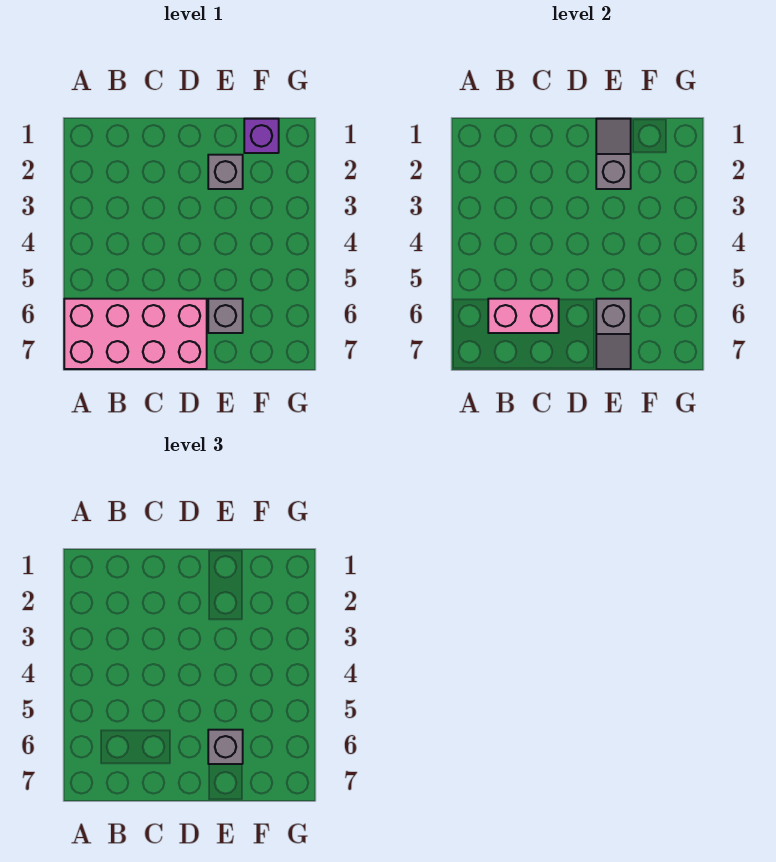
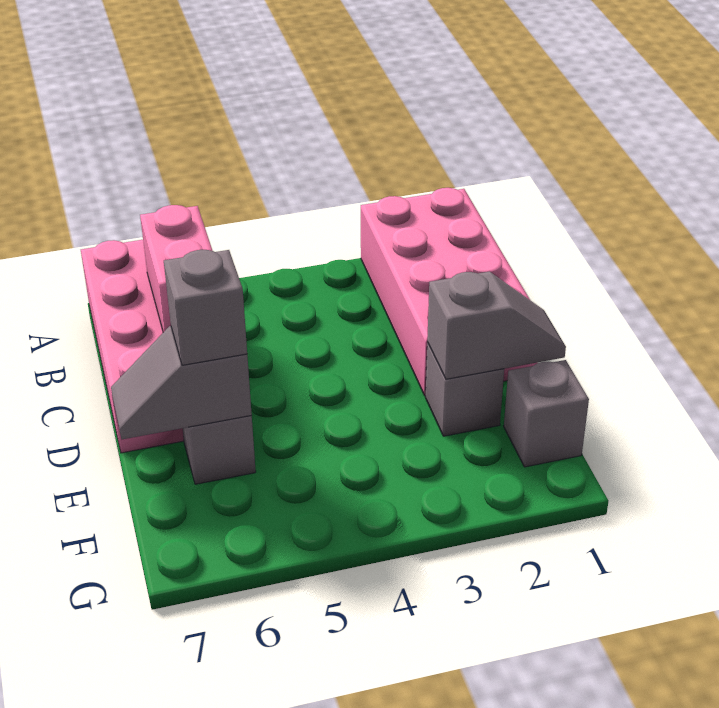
none -> pink brick A1:D2 level 1
purple brick F1 level 1 -> grey brick F1 level 1

